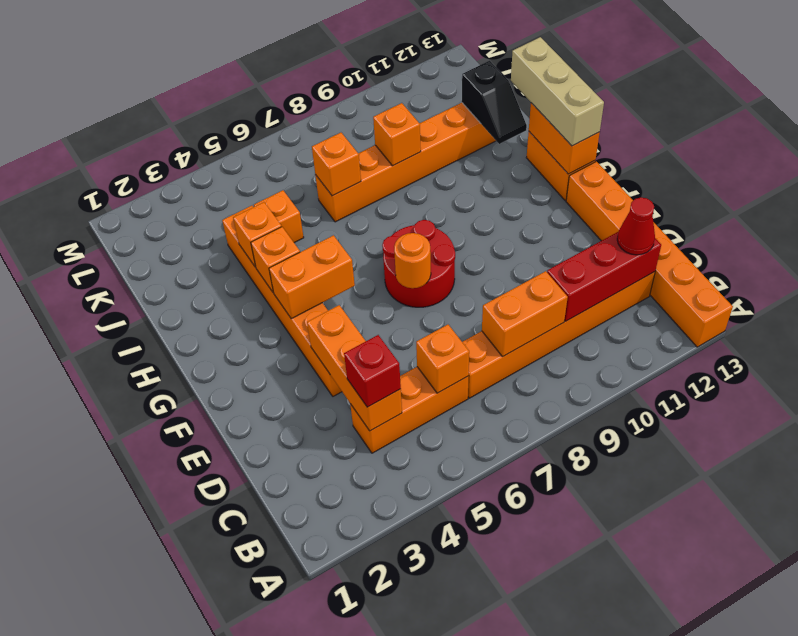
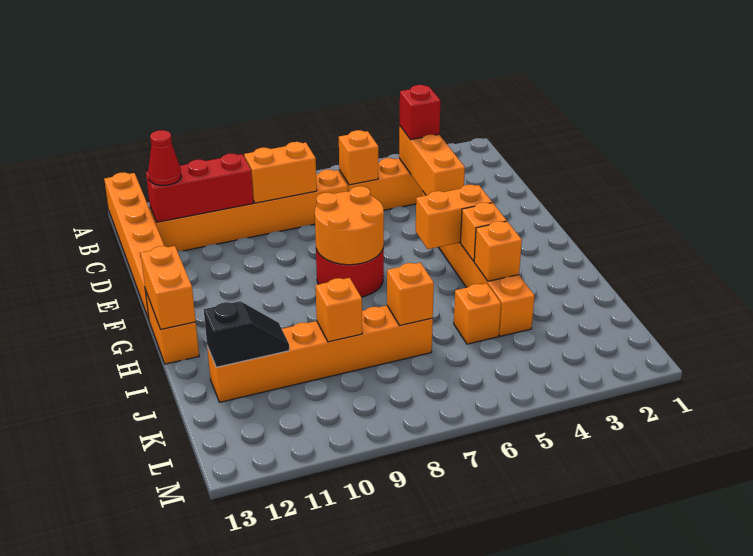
orange round brick F7 level 2 -> orange round brick F7:G8 level 2
tan brick G13:I13 level 3 -> none
black slope I12:J12 level 2 top J -> black slope J11:J12 level 2 top 12

